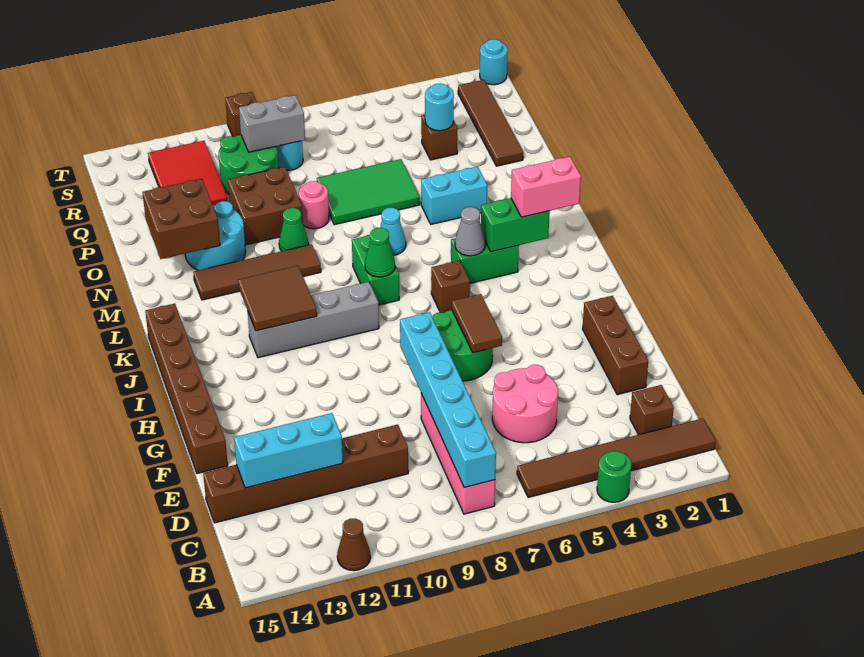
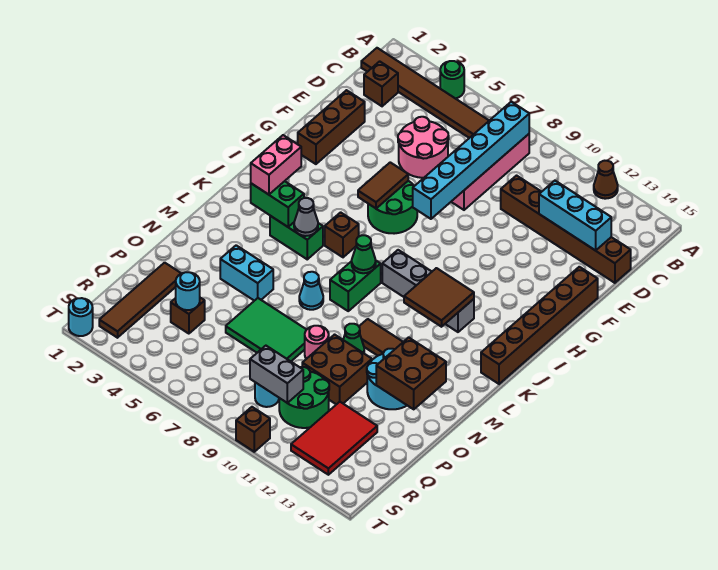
pink brick K2:K3 level 3 -> pink brick J3:K3 level 3

